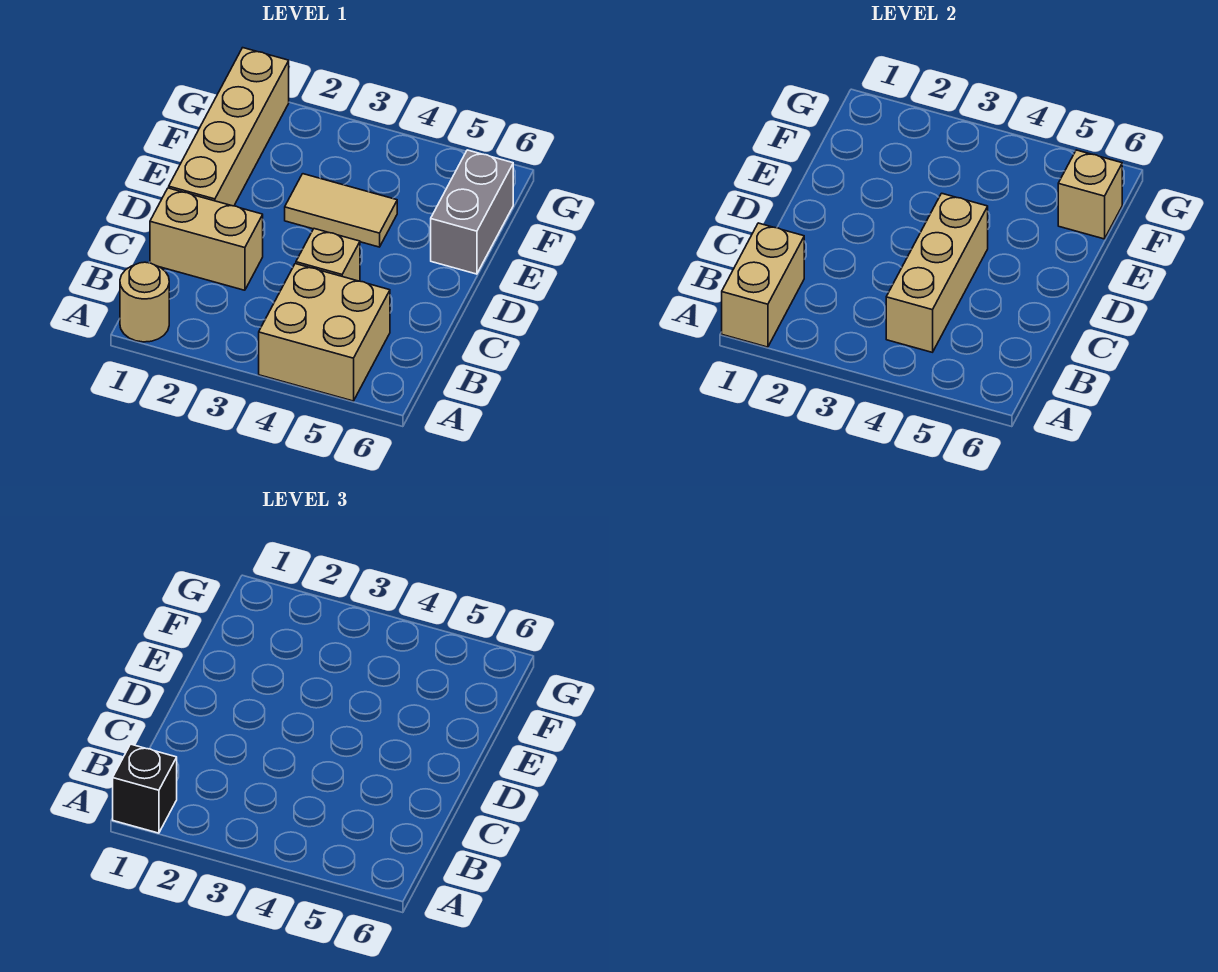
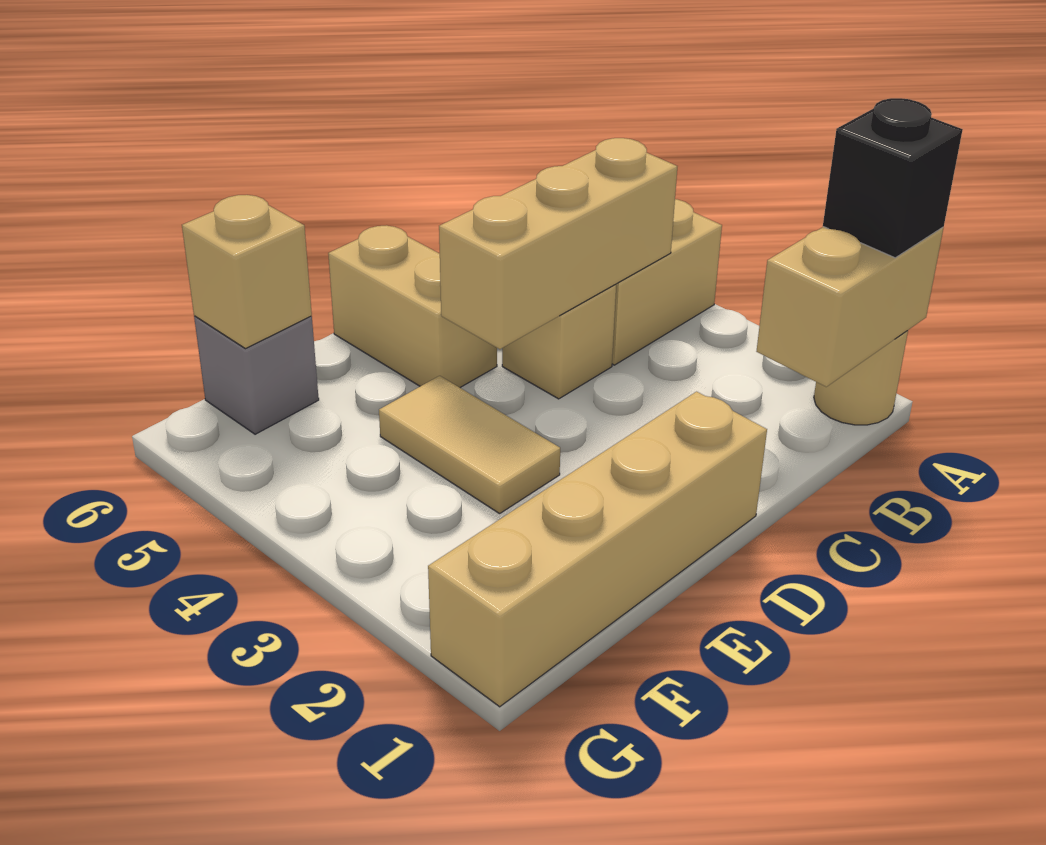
tan brick C1:C2 level 1 -> tan brick D5:D6 level 1
grey brick E6:F6 level 1 -> grey brick F6 level 1

